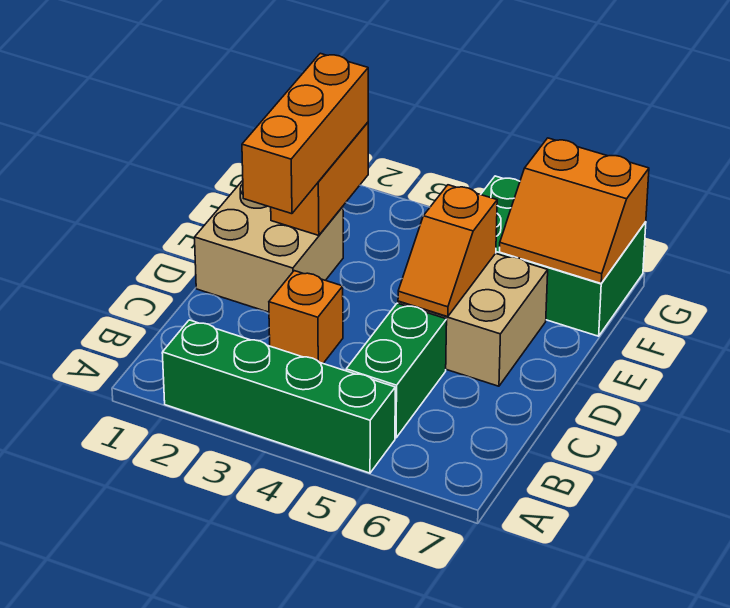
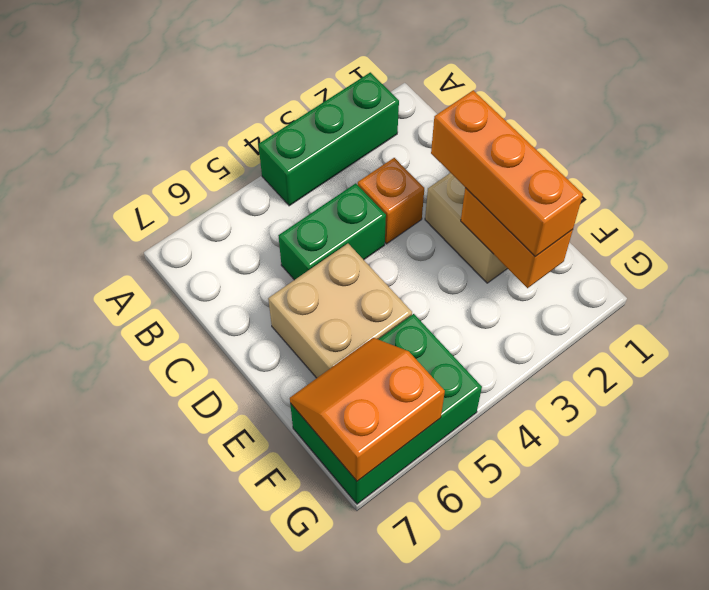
green brick A2:A5 level 1 -> green brick A2:A4 level 1
green brick B5:C5 level 1 -> green brick C4:C5 level 1
orange slope D5:E5 level 2 top E -> none

